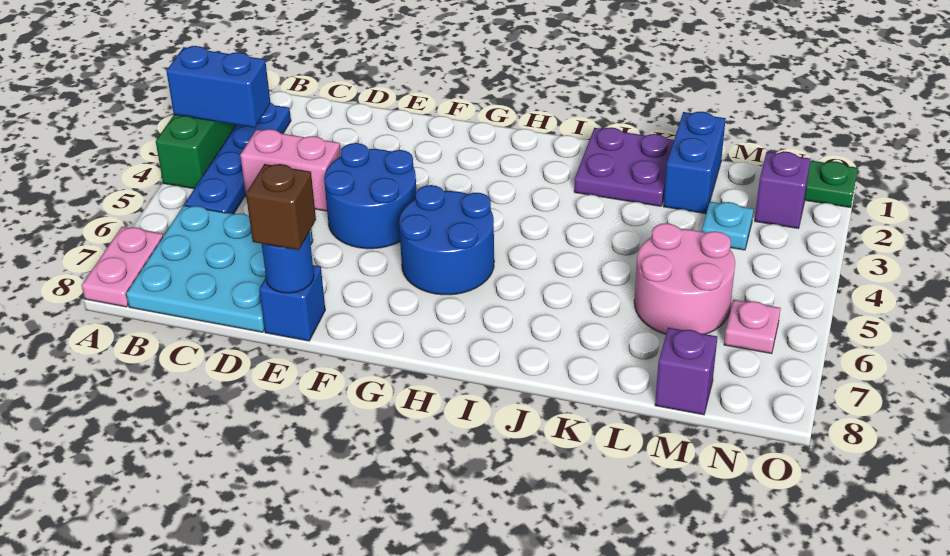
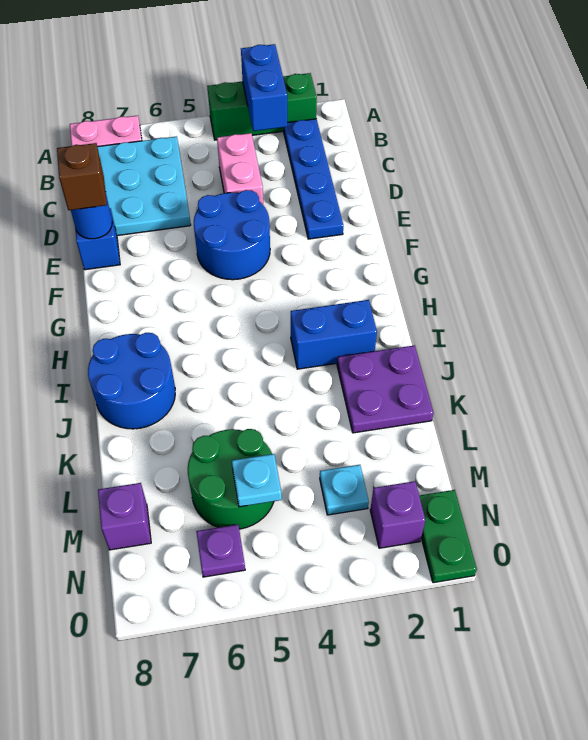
blue plate B2:B5 level 1 -> blue plate B2:E2 level 1
blue round brick G5:H6 level 1 -> blue round brick I7:J8 level 1
blue brick L1:L2 level 1 -> blue brick I2:I3 level 1
pink round brick L5:M6 level 1 -> green round brick L5:M6 level 1
none -> cyan plate M5 level 2
pink plate N6 level 1 -> purple plate N6 level 1

